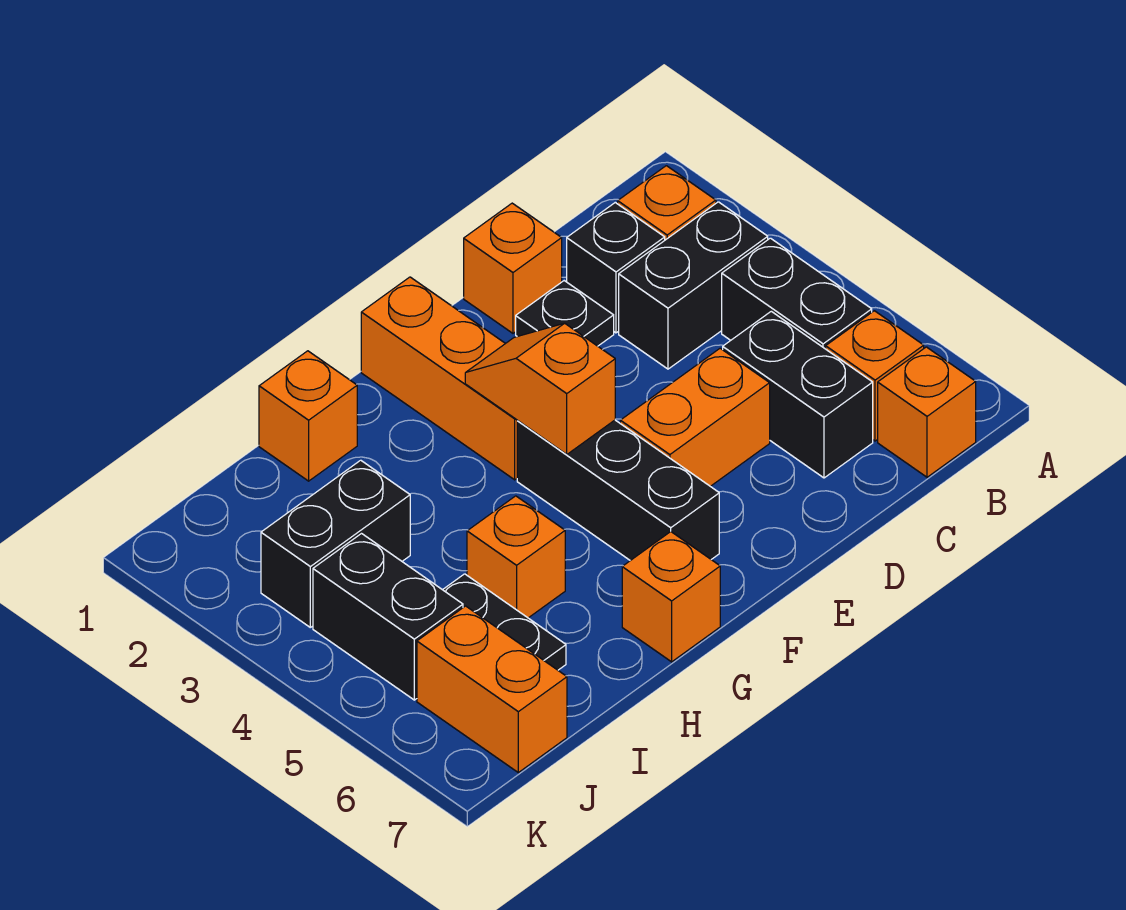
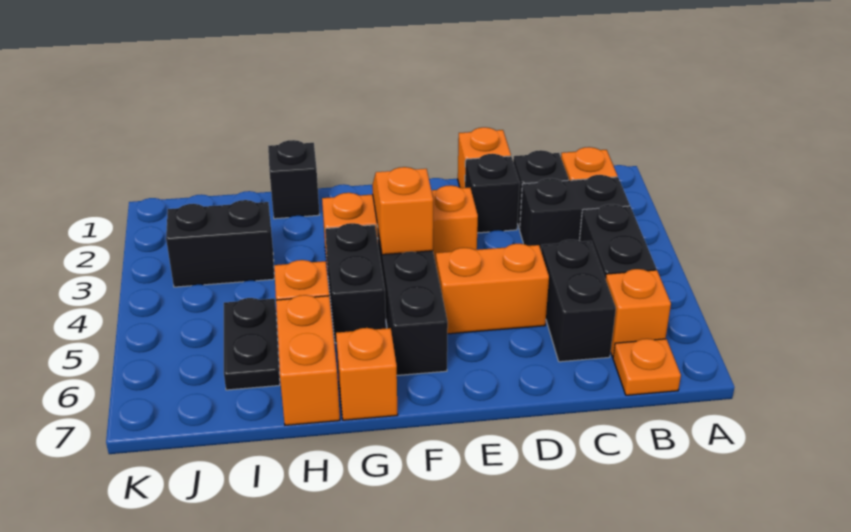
orange brick B7 level 1 -> orange plate B7 level 1
black plate D2 level 1 -> black brick D2 level 1
orange brick F1:F3 level 1 -> orange brick E3:G3 level 1
orange brick H1 level 1 -> black brick H1 level 1
black brick J4:J5 level 1 -> black brick G4:G5 level 1
orange brick J6:J7 level 1 -> orange brick H6:H7 level 1

